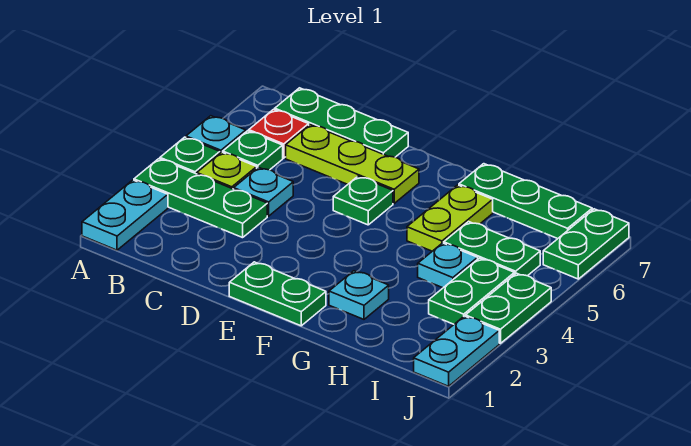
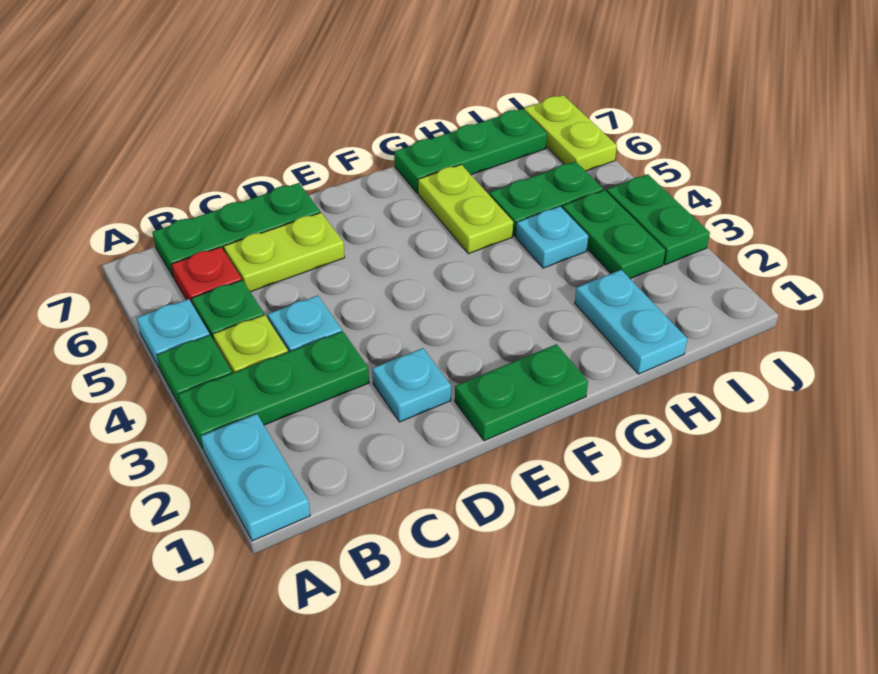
lime plate C6:E6 level 1 -> lime plate C6:D6 level 1
green plate E5 level 1 -> none
cyan plate G2 level 1 -> cyan plate D2 level 1
cyan plate J1:J2 level 1 -> cyan plate H1:H2 level 1
green plate J6:J7 level 1 -> lime plate J6:J7 level 1

